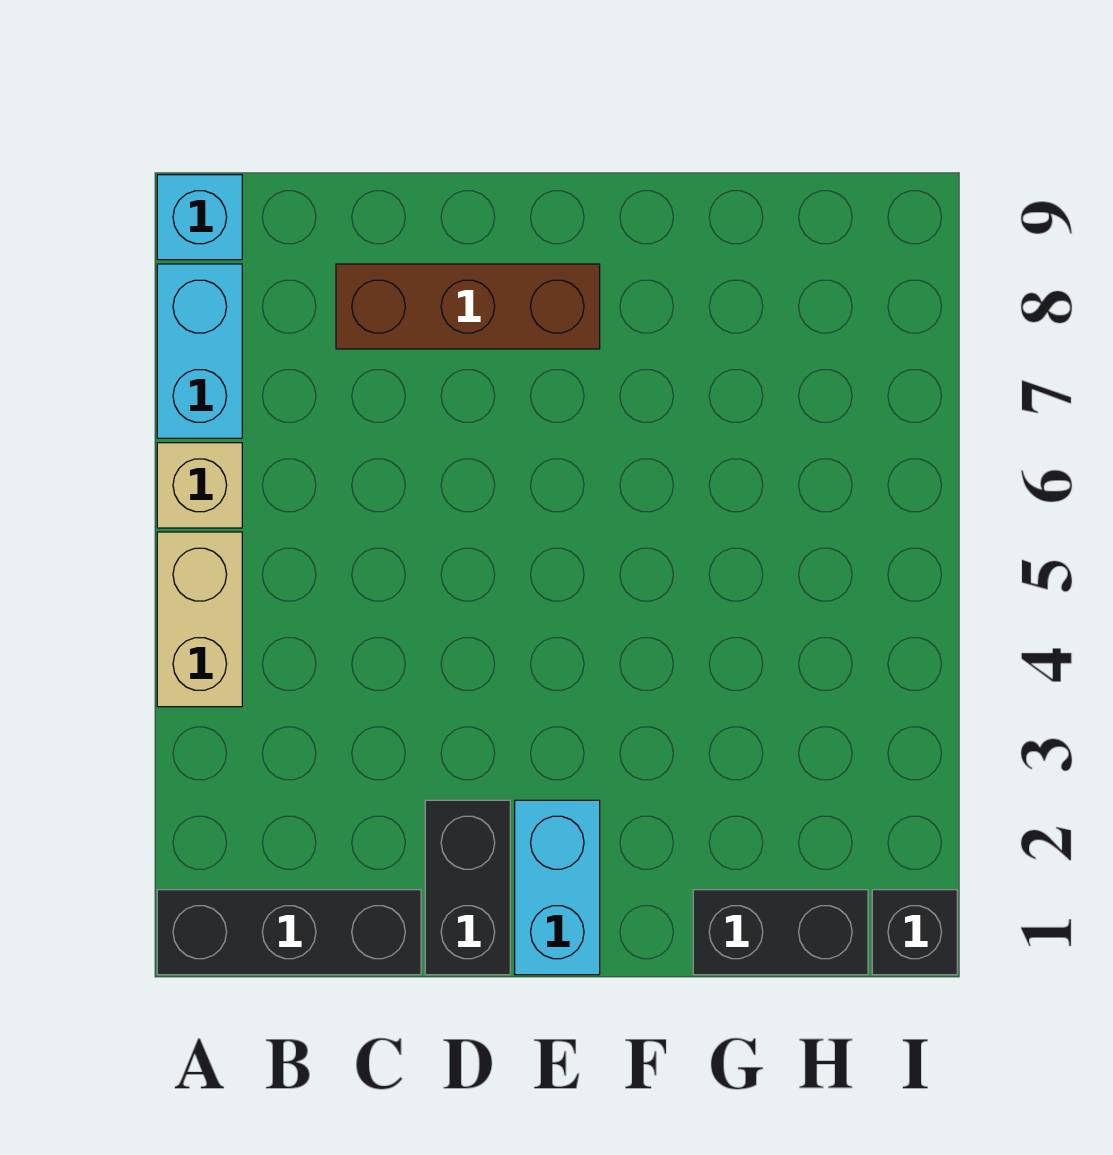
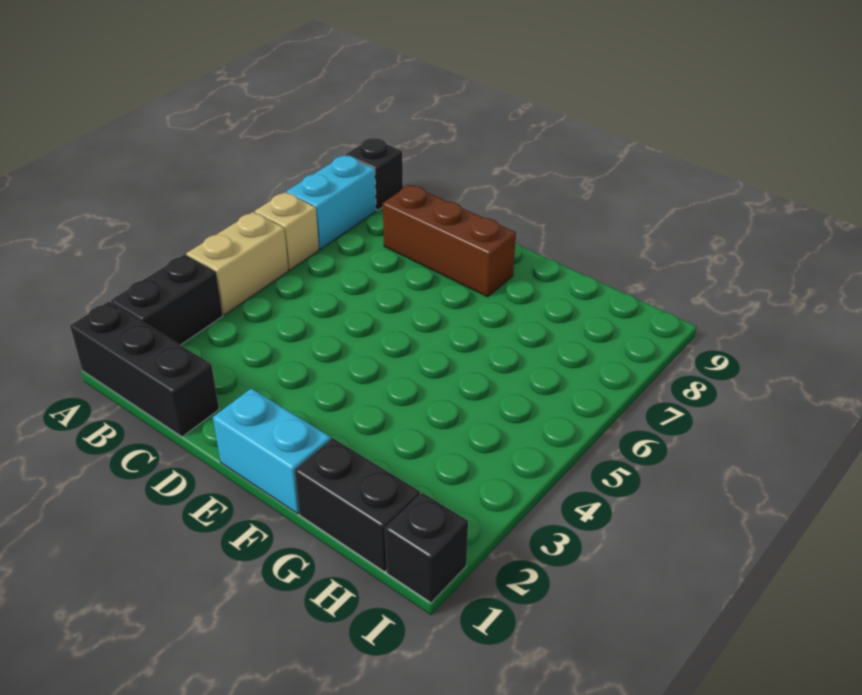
cyan brick A9 level 1 -> black brick A9 level 1
black brick D1:D2 level 1 -> black brick A2:A3 level 1
cyan brick E1:E2 level 1 -> cyan brick E1:F1 level 1

